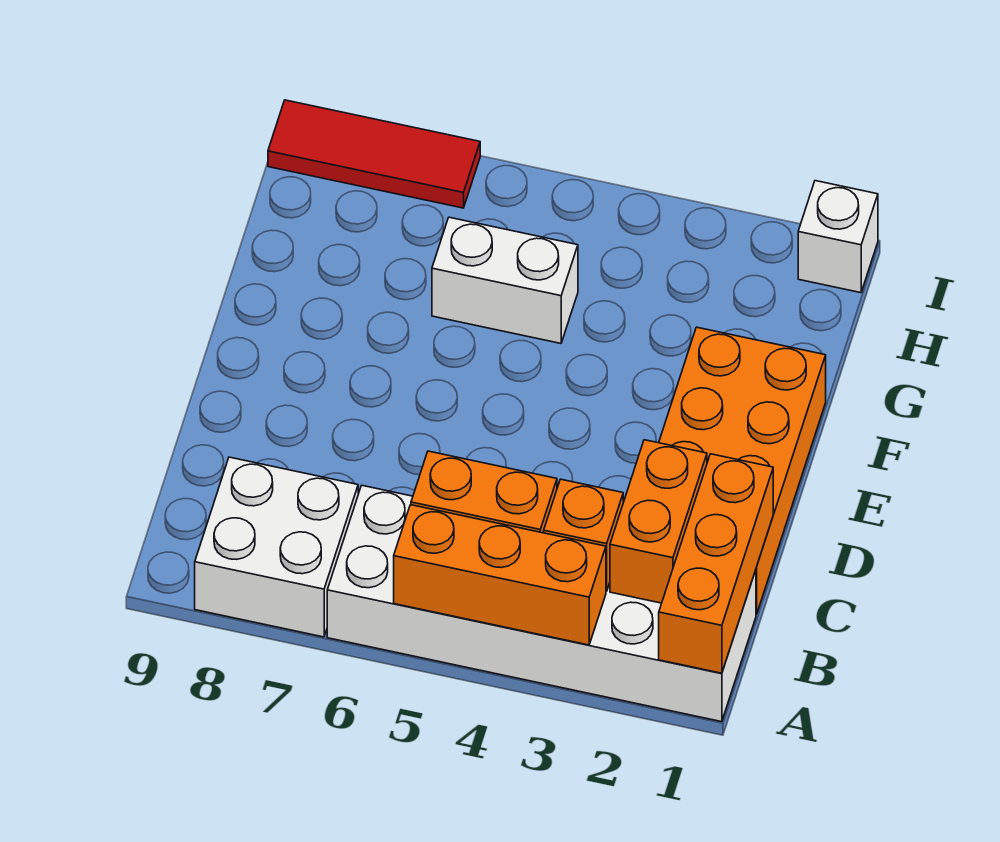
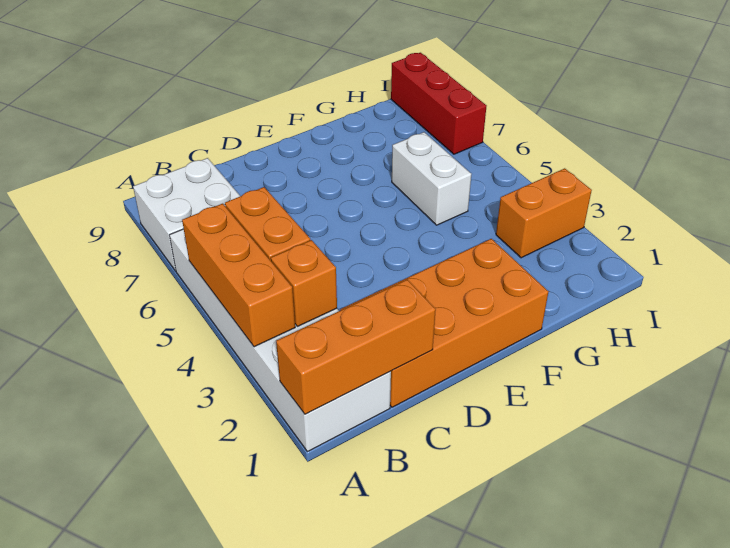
orange brick B2:C2 level 2 -> orange brick H3:I3 level 1
white brick I1 level 1 -> none
red tile I7:I9 level 1 -> red brick I7:I9 level 1

